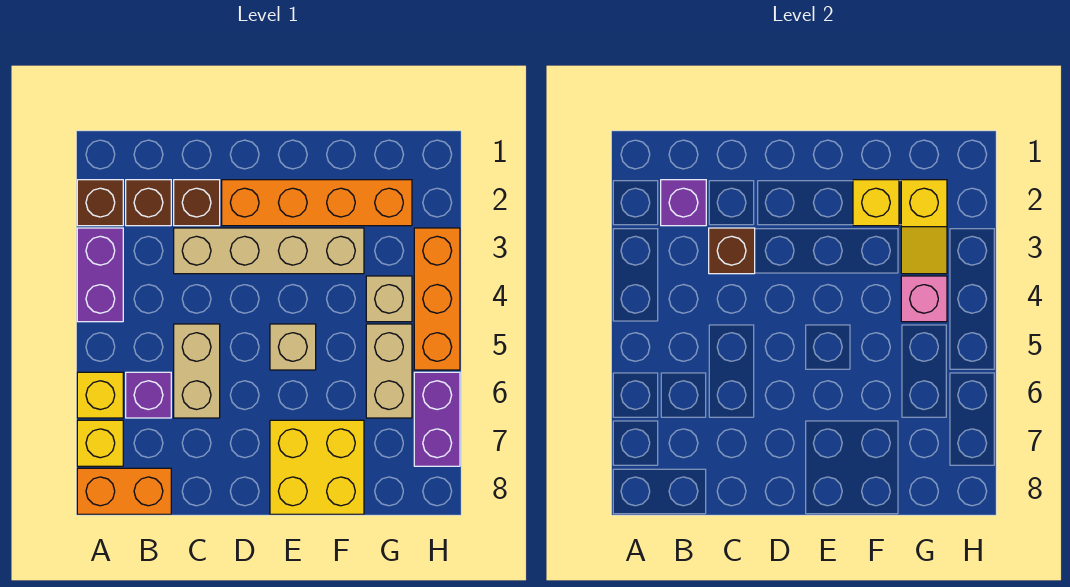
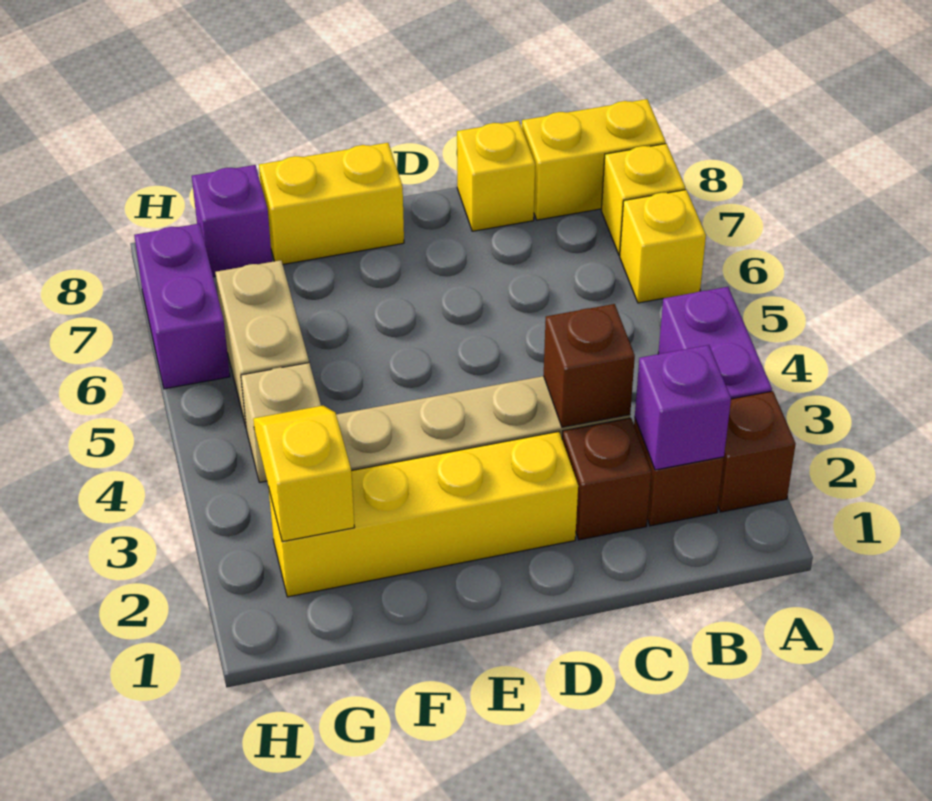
orange brick A8:B8 level 1 -> yellow brick A8:B8 level 1
purple brick B6 level 1 -> purple brick G8 level 1
tan brick C5:C6 level 1 -> none
orange brick D2:G2 level 1 -> yellow brick D2:G2 level 1
tan brick E5 level 1 -> none
yellow brick E7:F8 level 1 -> yellow brick E8:F8 level 1
yellow brick F2 level 2 -> yellow brick C8 level 1
pink brick G4 level 2 -> none
orange brick H3:H5 level 1 -> none

